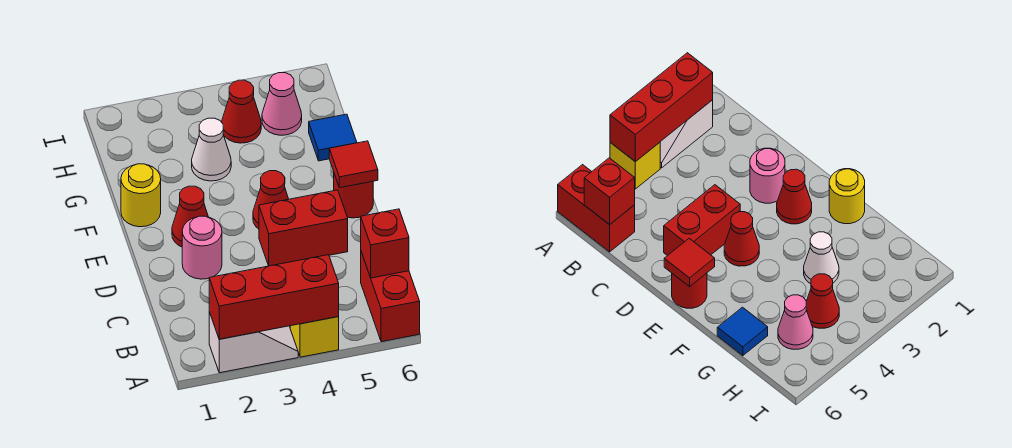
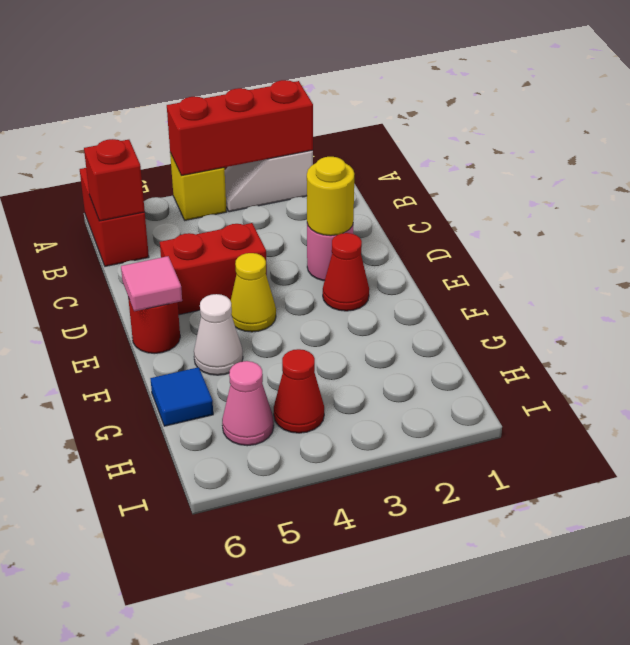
red cone E4 level 1 -> yellow cone E4 level 1
red tile E6 level 2 -> pink tile E6 level 2
yellow round brick F1 level 1 -> yellow round brick D2 level 2
white cone G3 level 1 -> white cone F5 level 1

